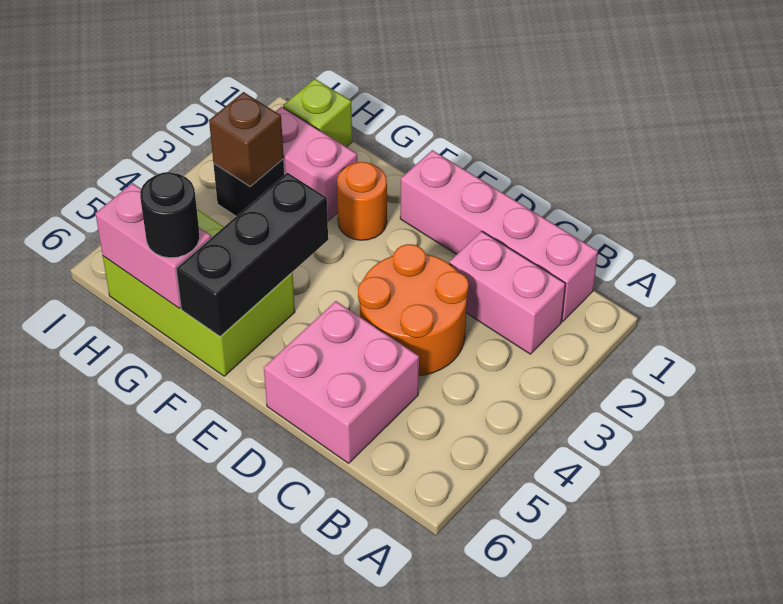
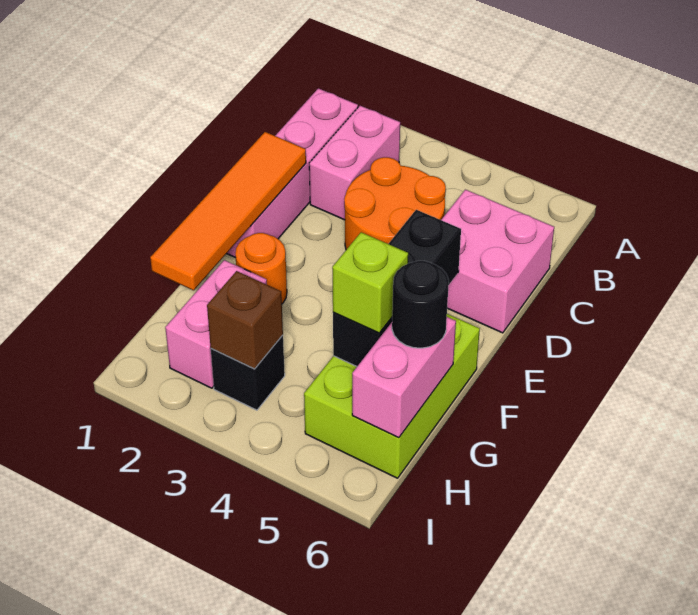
none -> orange tile D1:G1 level 2
black brick F4:F6 level 2 -> black brick E5:G5 level 2
lime brick H1 level 1 -> lime brick G5 level 3

